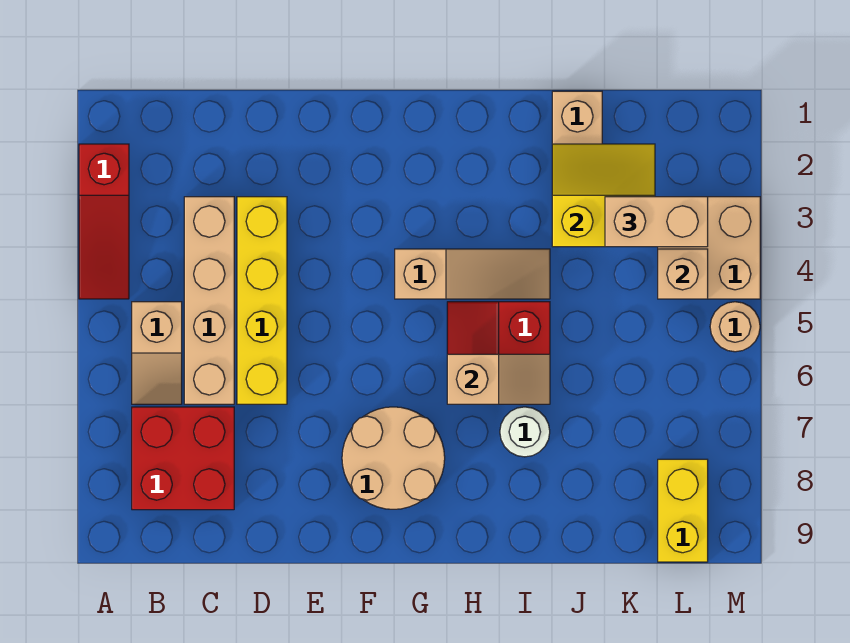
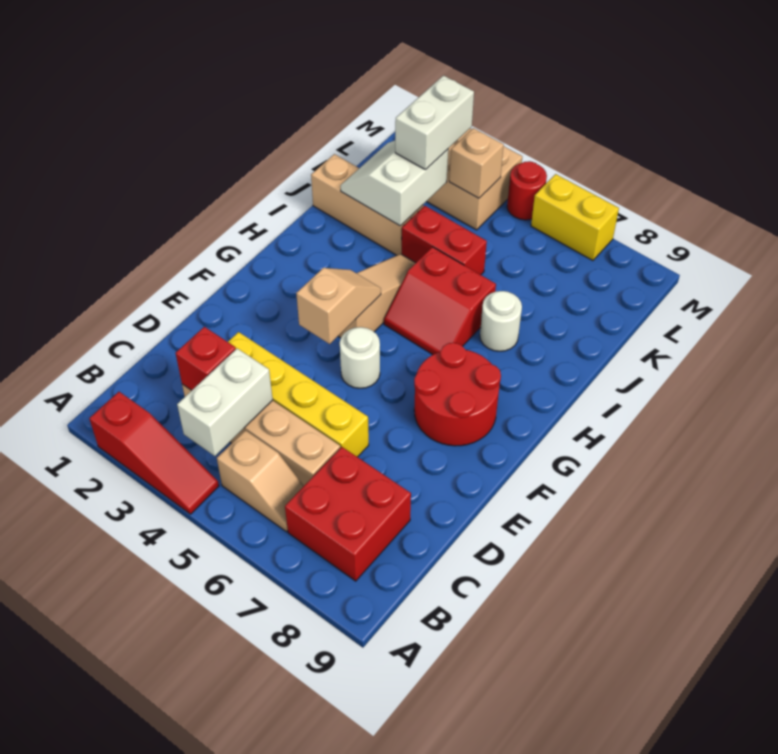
none -> white brick B4:C4 level 2
none -> red brick C3 level 2
none -> white round brick F5 level 1
tan round brick F7:G8 level 1 -> red round brick F7:G8 level 1
tan slope H6:I6 level 2 top H -> tan slope F4:G4 level 2 top F
yellow slope J2:K3 level 2 top 3 -> white slope J2:K3 level 2 top 3
none -> red brick J4:J5 level 1
tan brick K3:L3 level 3 -> white brick K3:L3 level 3
yellow brick L8:L9 level 1 -> yellow brick M6:M7 level 1
tan round brick M5 level 1 -> red round brick M5 level 1

